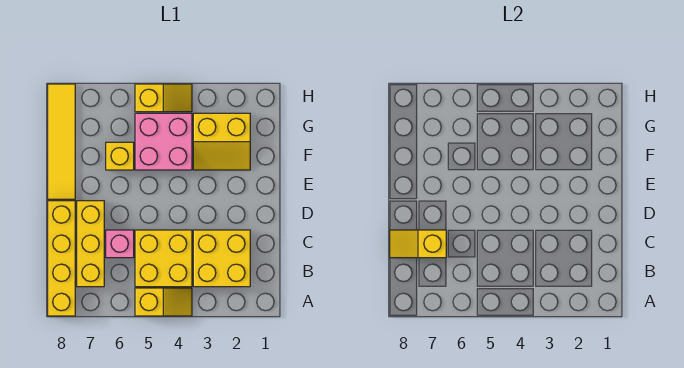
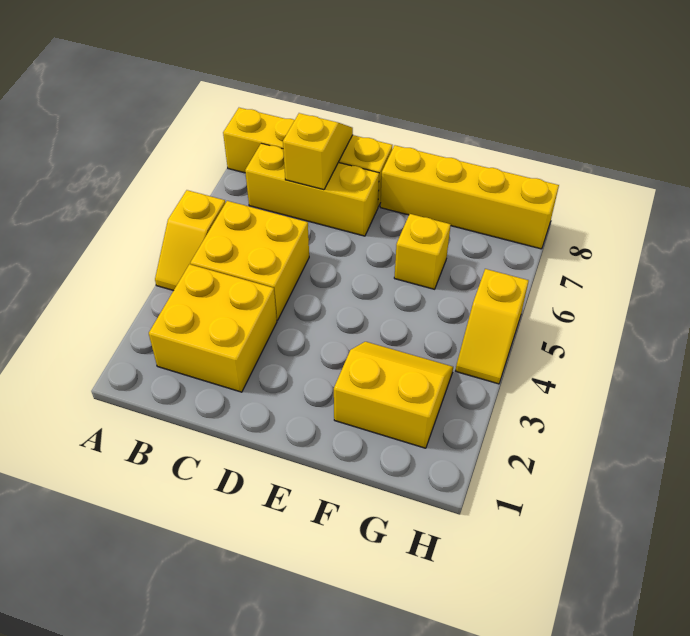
pink brick C6 level 1 -> none
yellow tile E8:H8 level 1 -> yellow brick E8:H8 level 1
yellow slope F2:G3 level 1 top G -> yellow slope F2:G3 level 1 top 2
pink brick F4:G5 level 1 -> none

